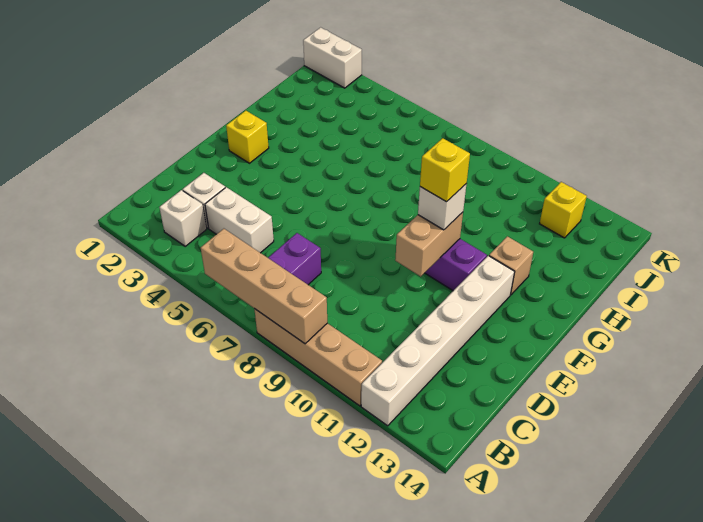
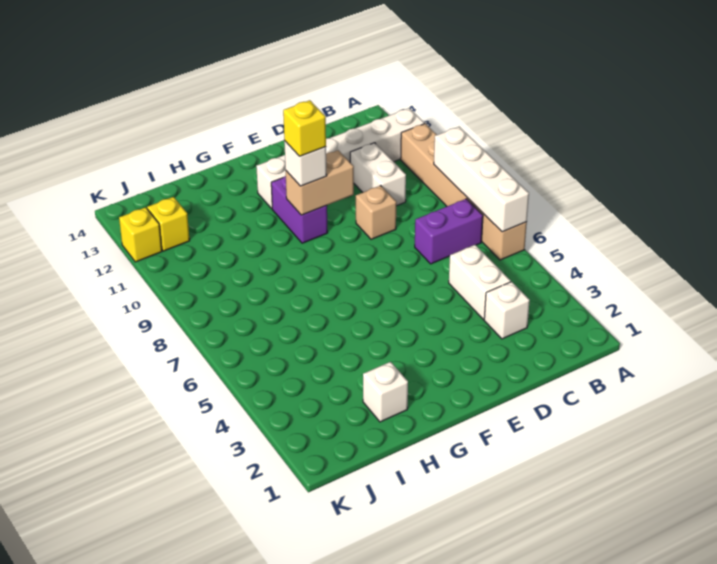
tan brick A6:A9 level 2 -> white brick A6:A9 level 2
tan brick A8:A11 level 1 -> tan brick A6:A11 level 1
white brick B3 level 1 -> white brick H2 level 1
yellow brick F2 level 1 -> yellow brick K12 level 1
tan brick G12 level 1 -> tan brick D9 level 1
white brick K1:K2 level 1 -> white brick C10:C11 level 1

